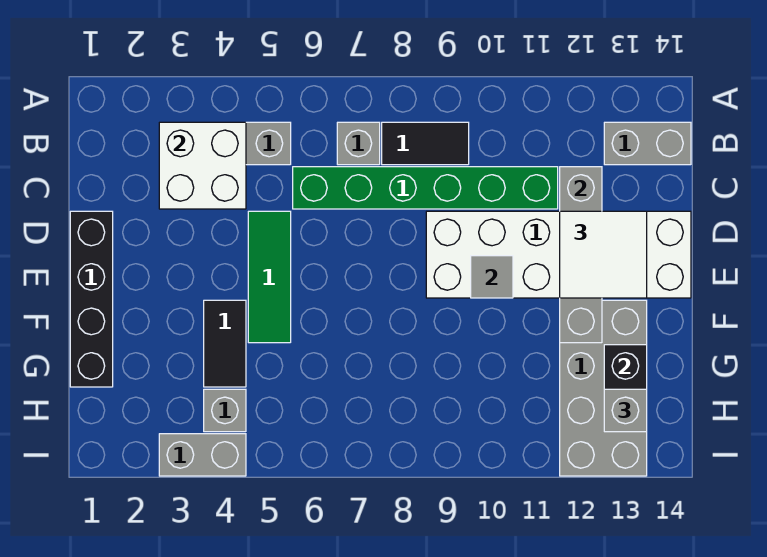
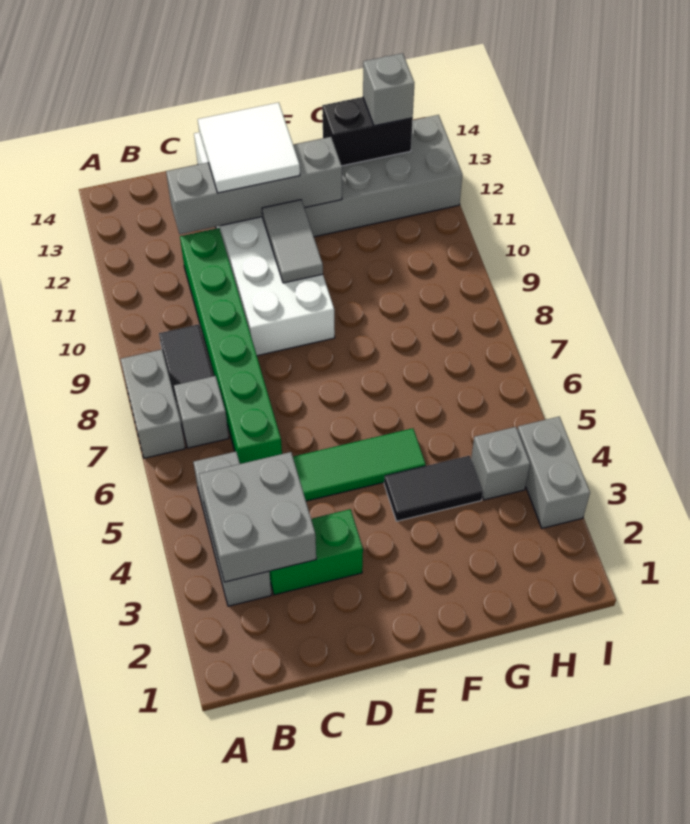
white brick B3:C4 level 2 -> grey brick B3:C4 level 2
grey brick B13:B14 level 1 -> grey brick A7:A8 level 1
none -> green brick C3:D3 level 1
black brick D1:G1 level 1 -> none
grey tile E10 level 2 -> grey tile E10:E11 level 2

